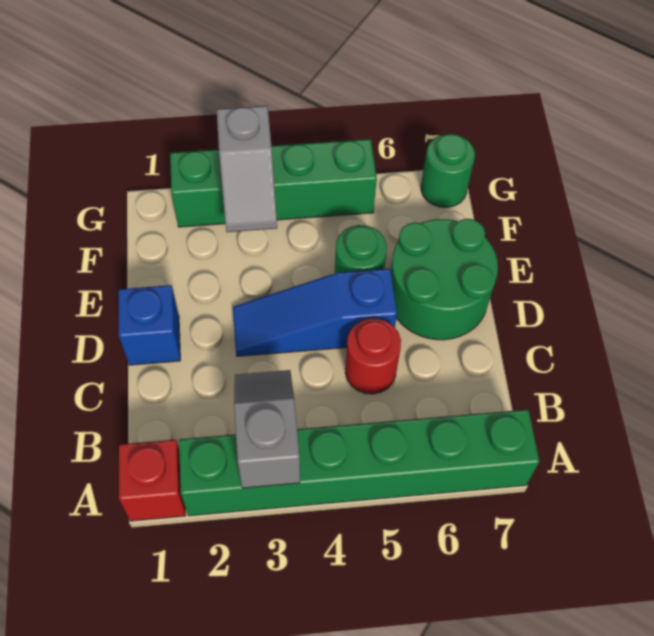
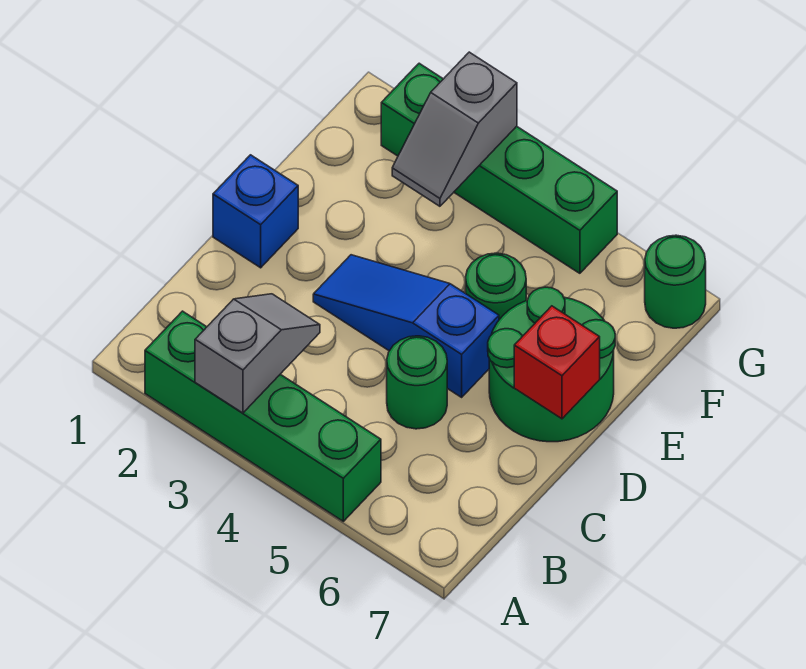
red brick A1 level 1 -> red brick D7 level 2
green brick A2:A7 level 1 -> green brick A2:A5 level 1
red round brick C5 level 1 -> green round brick C5 level 1

